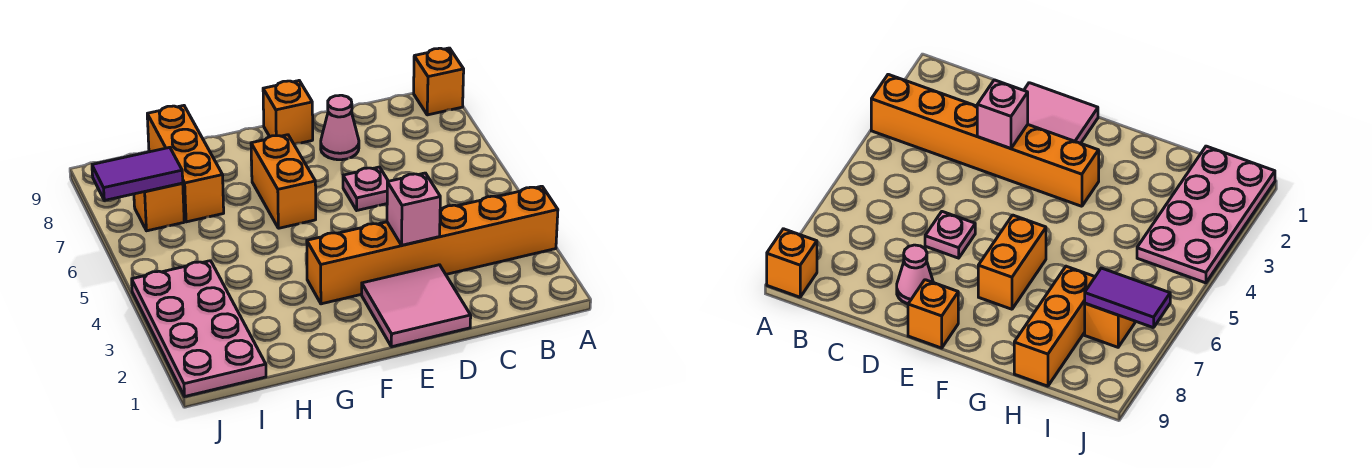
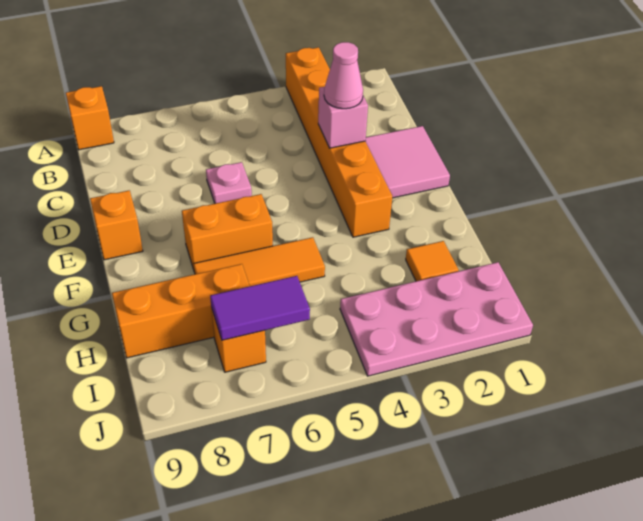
pink cone D8 level 1 -> pink cone D3 level 3
none -> orange tile G5:G7 level 1
none -> orange tile H2 level 1
purple tile I7:J7 level 2 -> purple tile I6:I7 level 2

